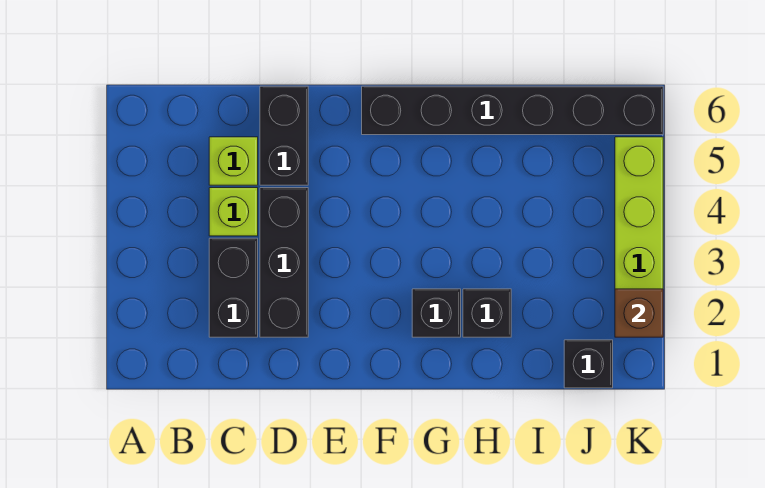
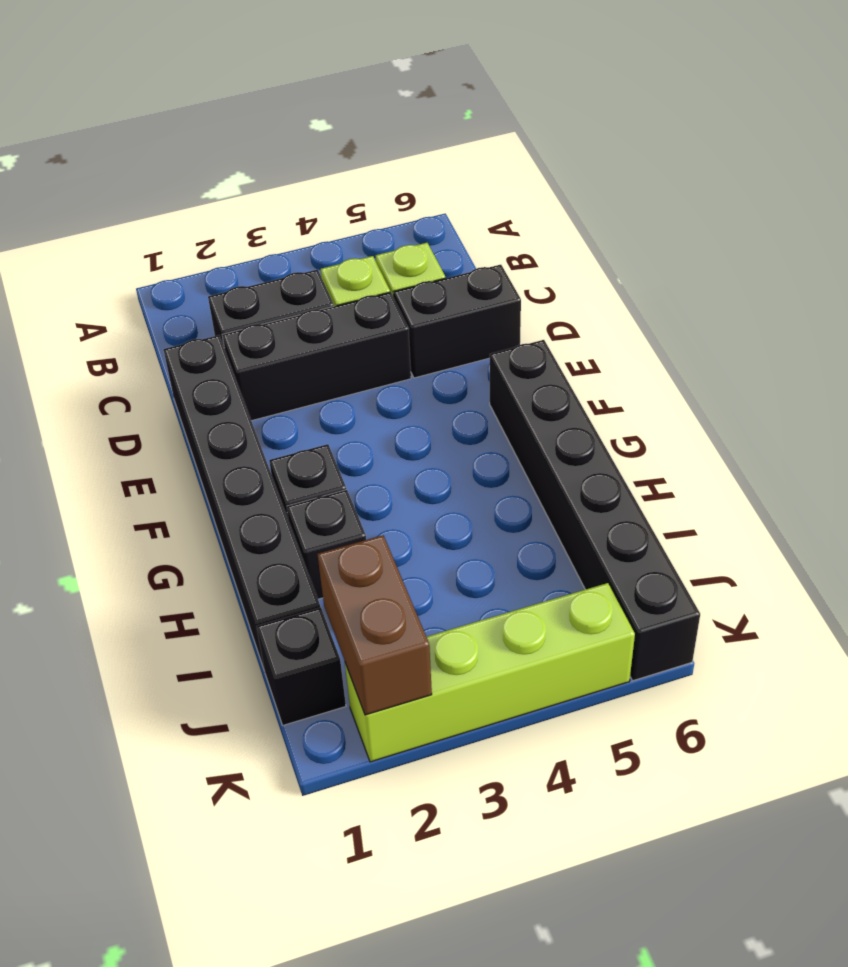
none -> black brick D1:I1 level 1
brown brick K2 level 2 -> brown brick J2:K2 level 2

